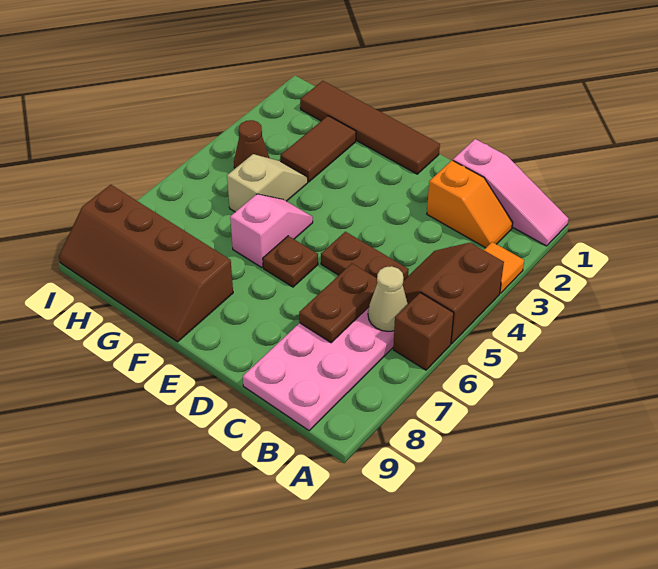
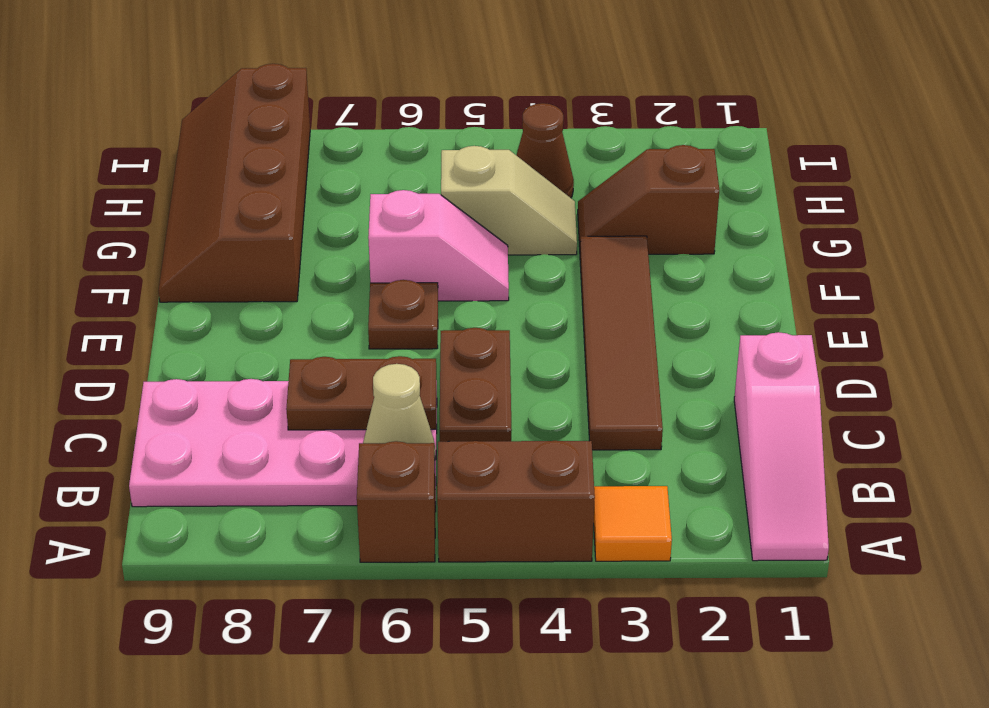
orange slope B2:C2 level 1 top C -> none
brown tile E1:H1 level 1 -> brown tile C3:F3 level 1
brown tile G2:G3 level 1 -> brown slope G2:G3 level 1 top 2

